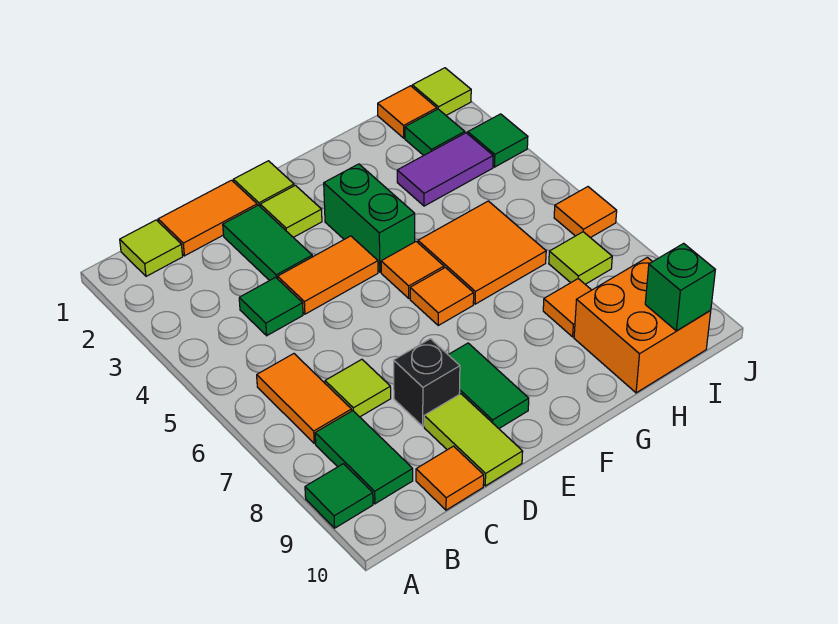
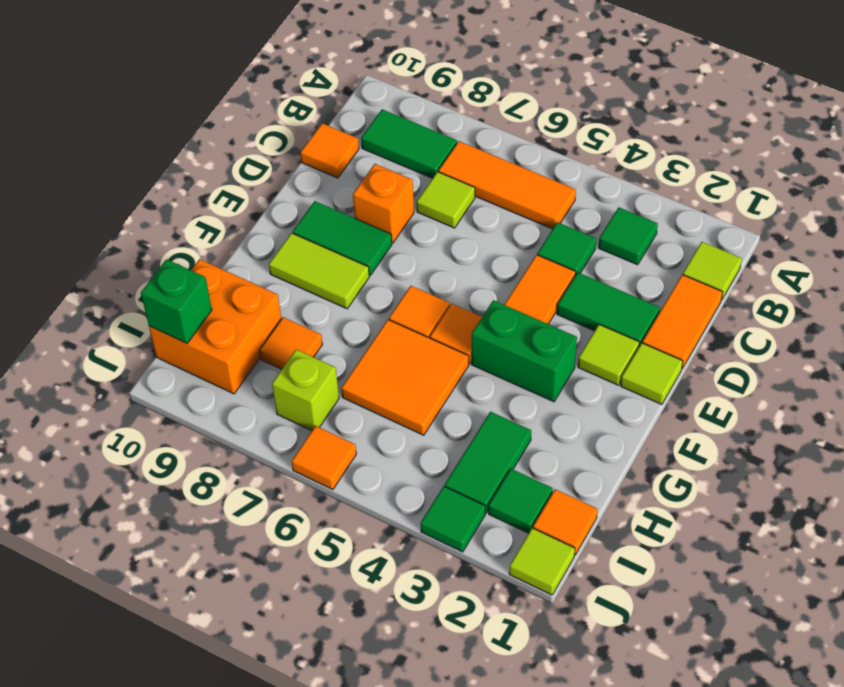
green tile A9 level 1 -> green tile B3 level 1
orange tile B6:B7 level 1 -> orange tile B5:B7 level 1
black brick D8 level 1 -> orange brick D8 level 1
lime tile D9:D10 level 1 -> lime tile F8:F9 level 1
purple tile H3:I3 level 1 -> green tile H3:I3 level 1
lime tile I7 level 1 -> lime brick I7 level 1

